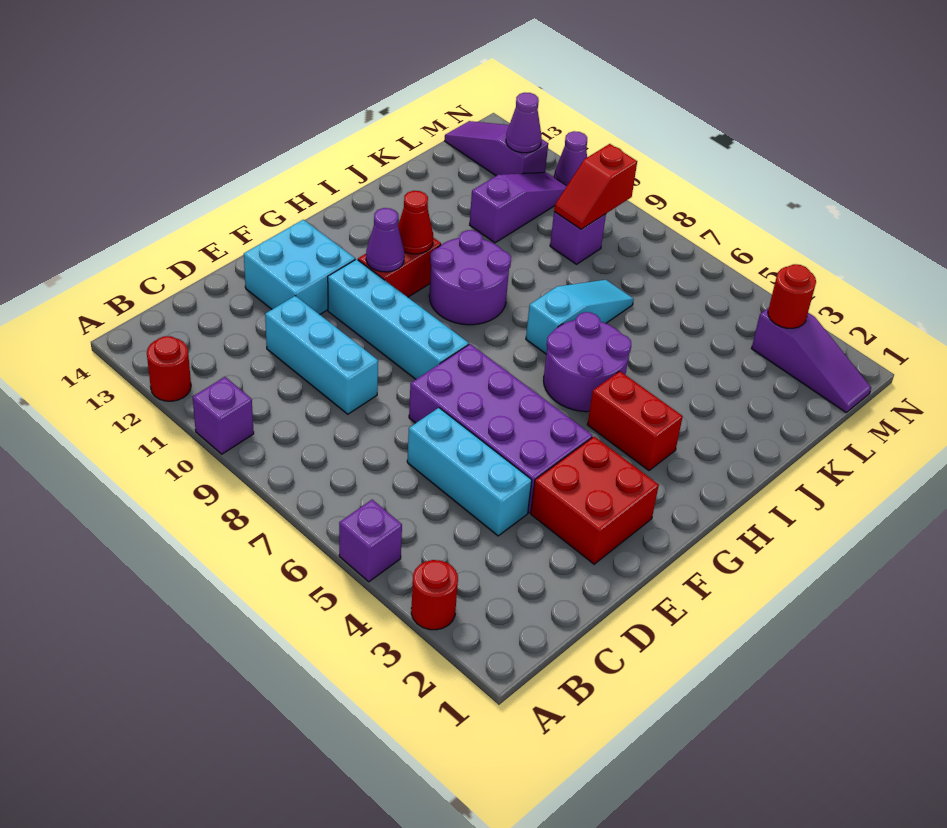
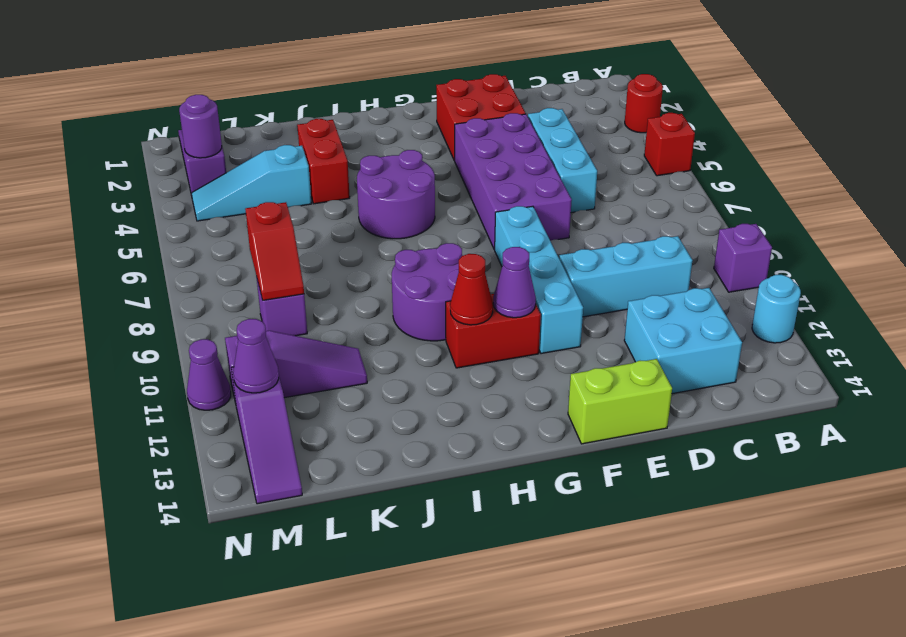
purple brick A5 level 1 -> red brick A5 level 1
red round brick A12 level 1 -> cyan round brick A12 level 1
cyan brick D9:D11 level 1 -> cyan brick C10:E10 level 1
cyan brick E12:F13 level 1 -> cyan brick C12:D13 level 1
none -> lime brick E14:F14 level 1
red brick H3:H4 level 1 -> red brick J3:J4 level 1
cyan slope I7:K7 level 1 top I -> cyan slope K4:M4 level 1 top K
purple slope K11:M11 level 1 top K -> purple slope K11:M11 level 1 top M
red slope L9:M9 level 2 top M -> red slope L8:L9 level 2 top 8
red round brick M3 level 2 -> purple round brick M3 level 2

